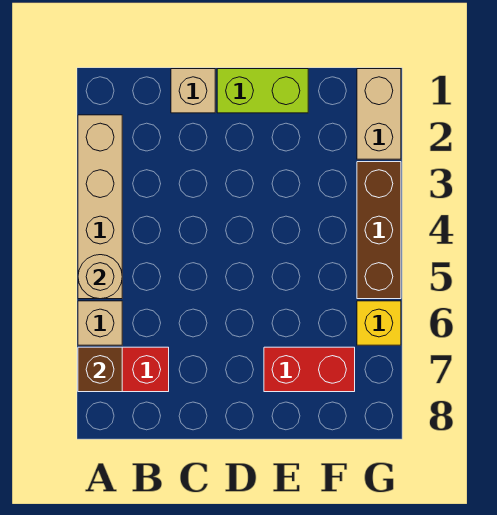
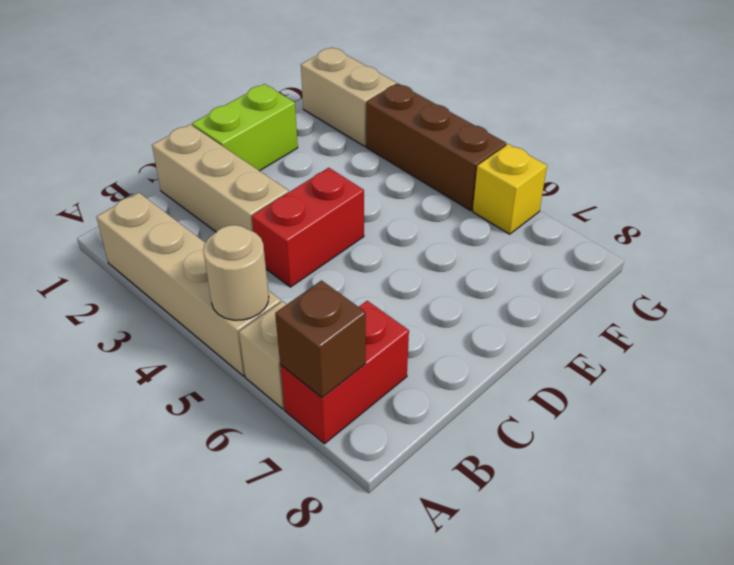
tan brick C1 level 1 -> tan brick C1:C3 level 1
red brick E7:F7 level 1 -> red brick C4:D4 level 1

